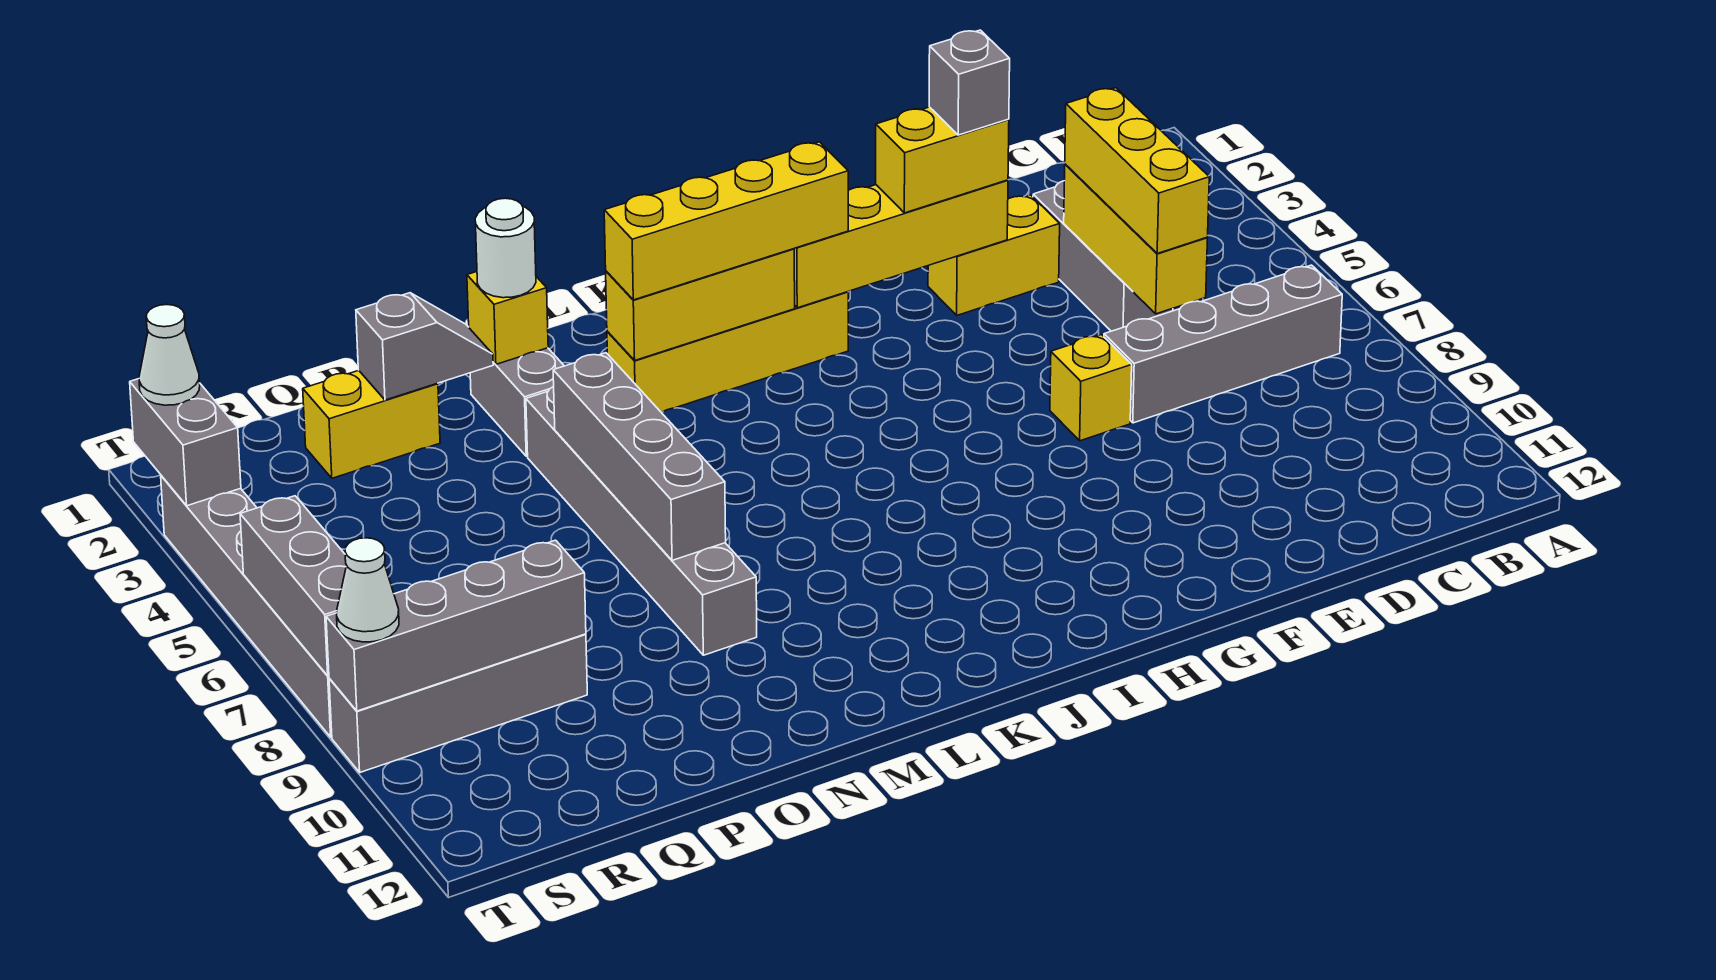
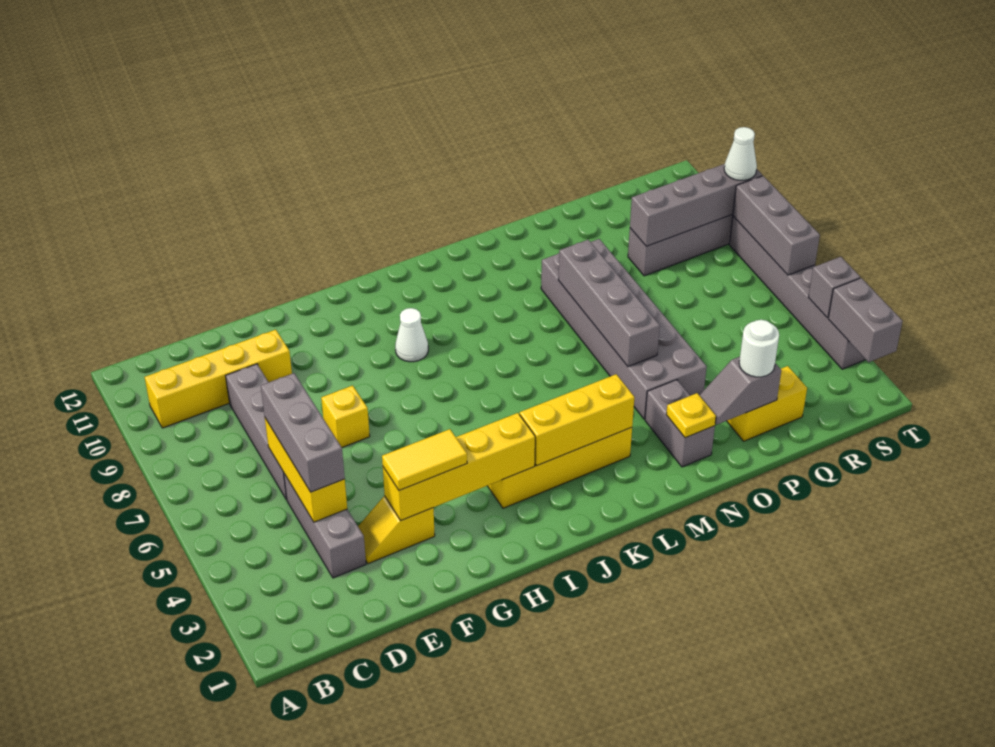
grey brick B7:E7 level 1 -> grey brick D6:D9 level 1
yellow brick D4:D6 level 3 -> grey brick D4:D6 level 3
yellow brick E3:F3 level 1 -> yellow slope E3:F3 level 1 top F
yellow brick F3:G3 level 3 -> yellow tile F3:G3 level 3
grey brick F3 level 4 -> grey brick T4 level 2
yellow brick I3:L3 level 3 -> yellow brick B10:E10 level 1
yellow brick N2 level 2 -> yellow plate N2 level 2
white round brick N2 level 3 -> white round brick P2 level 3
grey brick N4:N9 level 1 -> grey brick N4:O9 level 1
white cone T2 level 3 -> white cone I9 level 1

